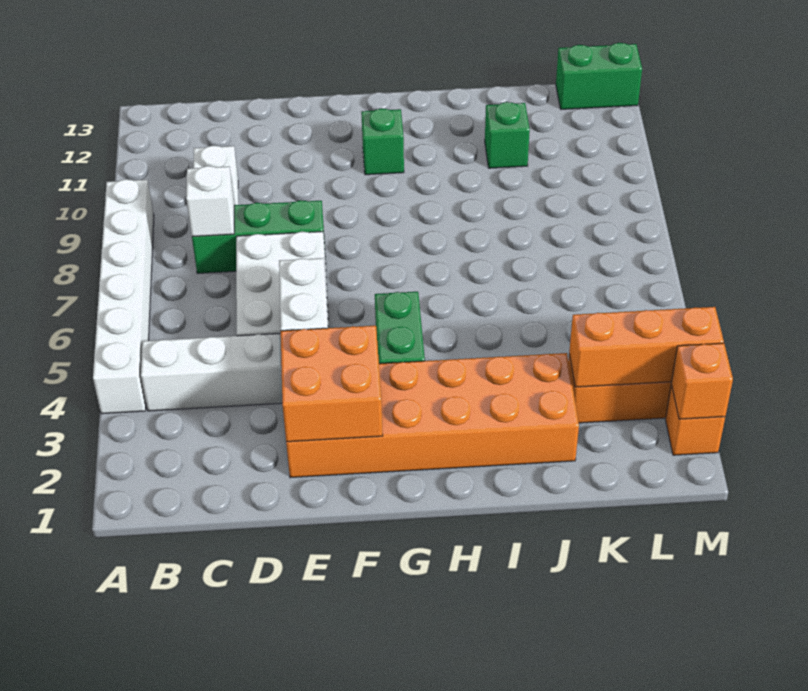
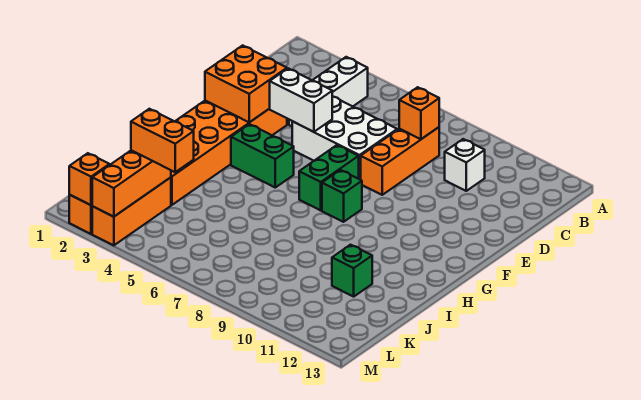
white brick A4:A9 level 1 -> none
green brick C8:E8 level 1 -> orange brick C8:E8 level 1
white brick C8 level 2 -> orange brick C8 level 2
green brick G11 level 1 -> green brick G8 level 1
none -> orange brick K3:K4 level 3
green brick L13:M13 level 1 -> green brick F7:G7 level 1

